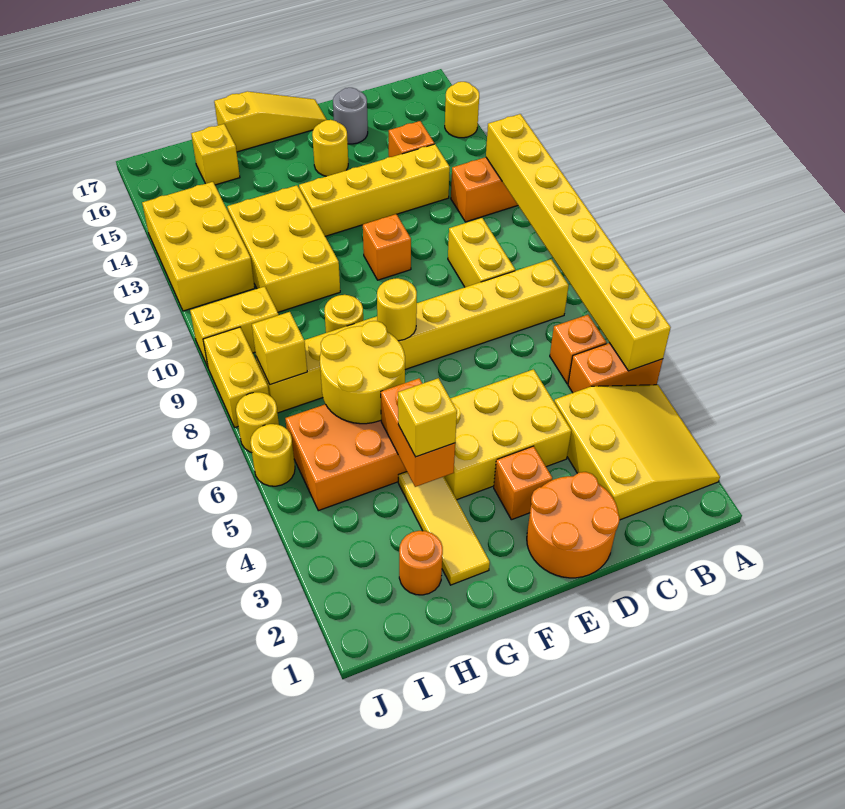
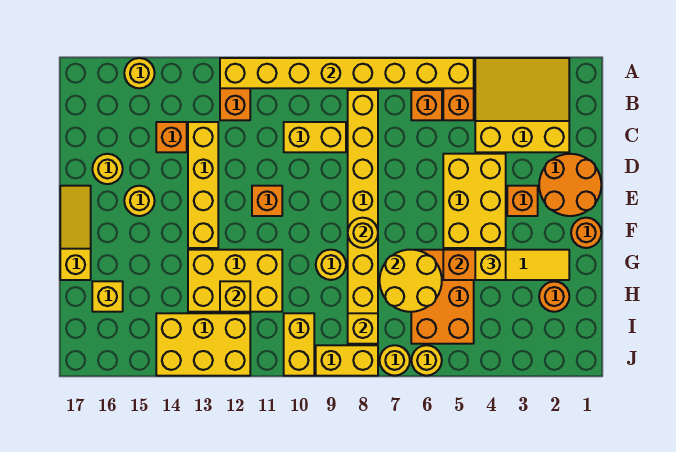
grey round brick D16 level 1 -> yellow round brick D16 level 1
none -> orange round brick F1 level 1
none -> yellow brick H12 level 2

